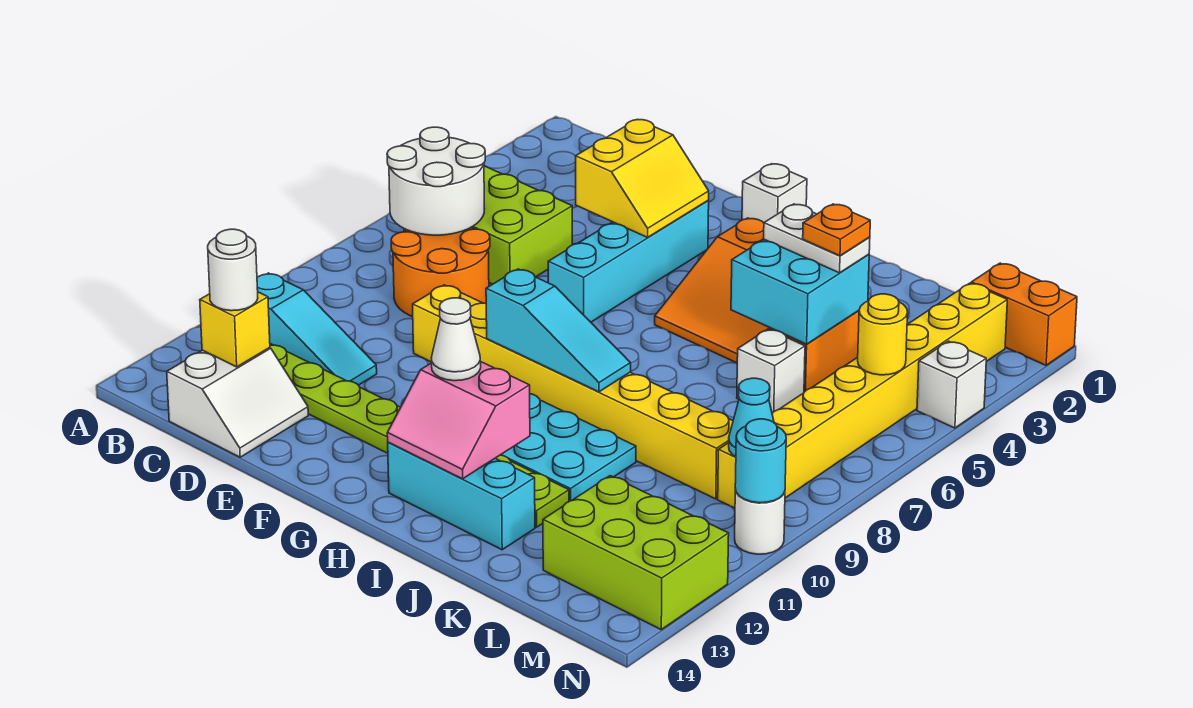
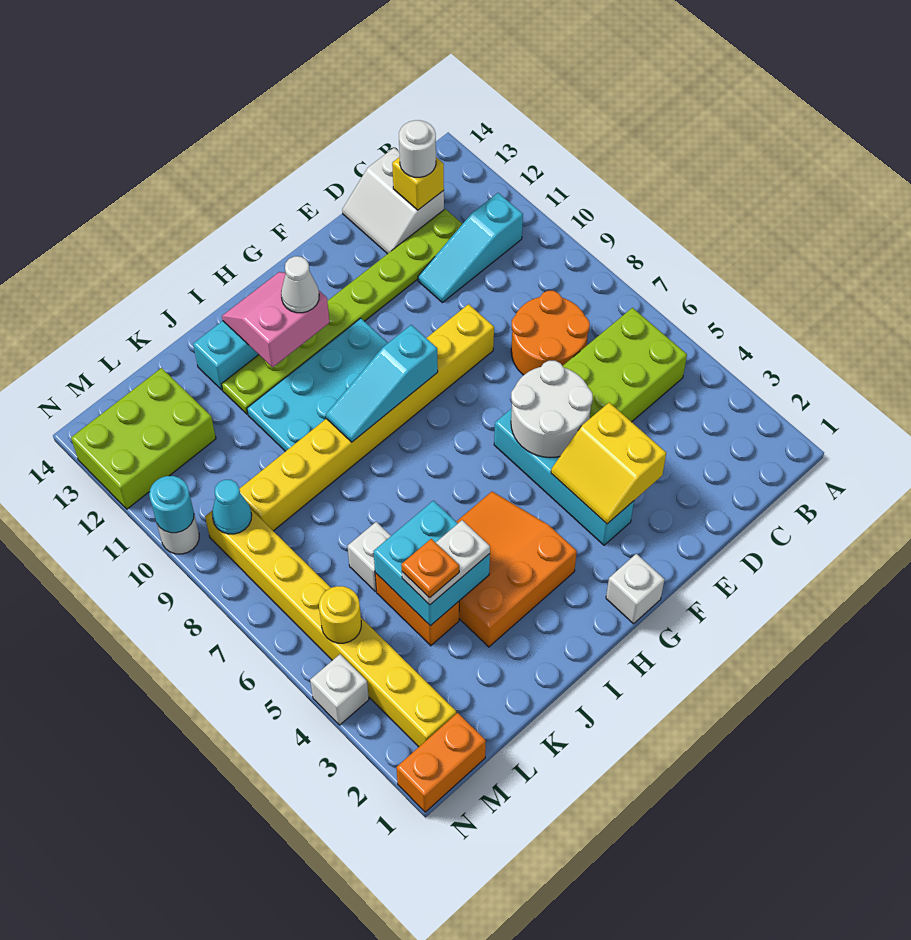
white round brick B6:C7 level 2 -> white round brick E5:F6 level 2

